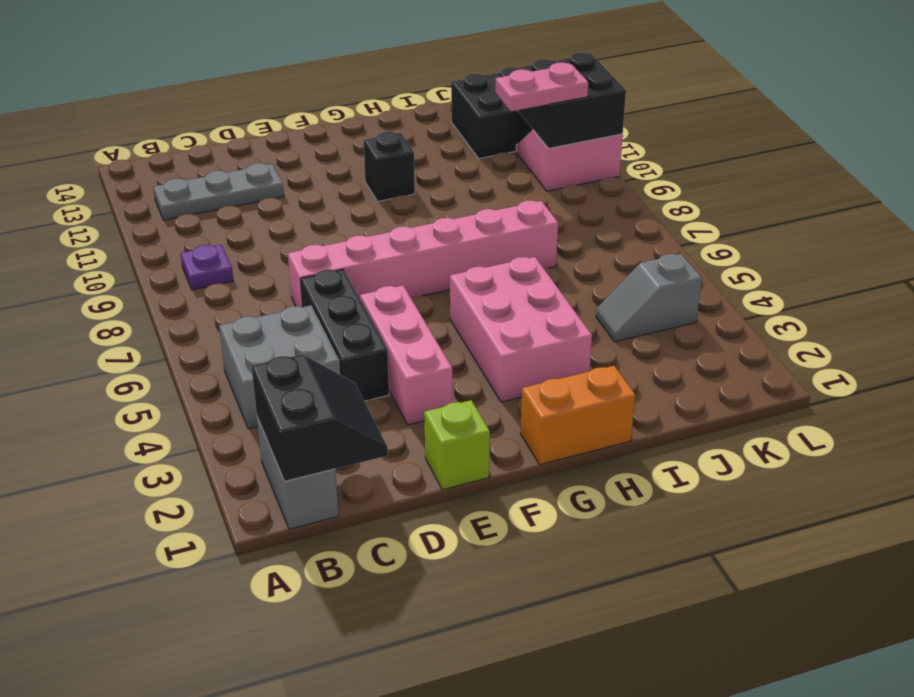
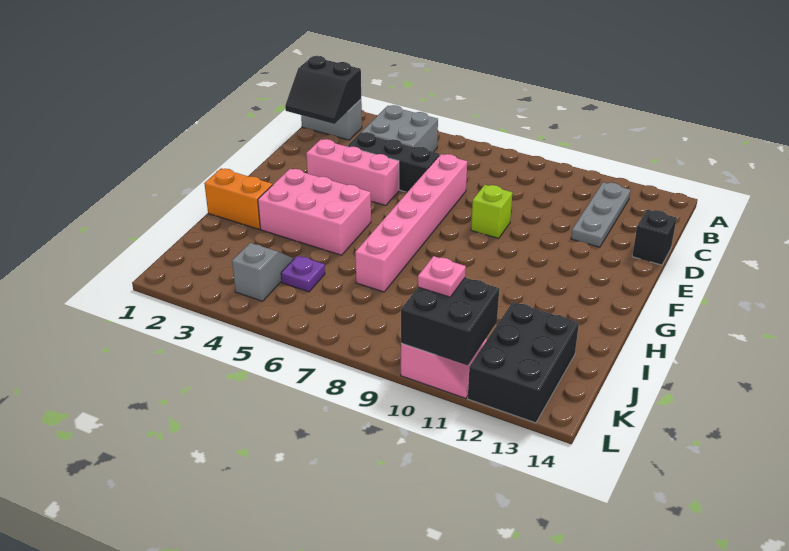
purple plate B9 level 1 -> purple plate J5 level 1
lime brick E1 level 1 -> lime brick E9 level 1
orange brick G1:H1 level 1 -> orange brick H1:H2 level 1
black brick G11 level 1 -> black brick D14 level 1
pink plate J10:K10 level 3 -> pink plate K10 level 3

